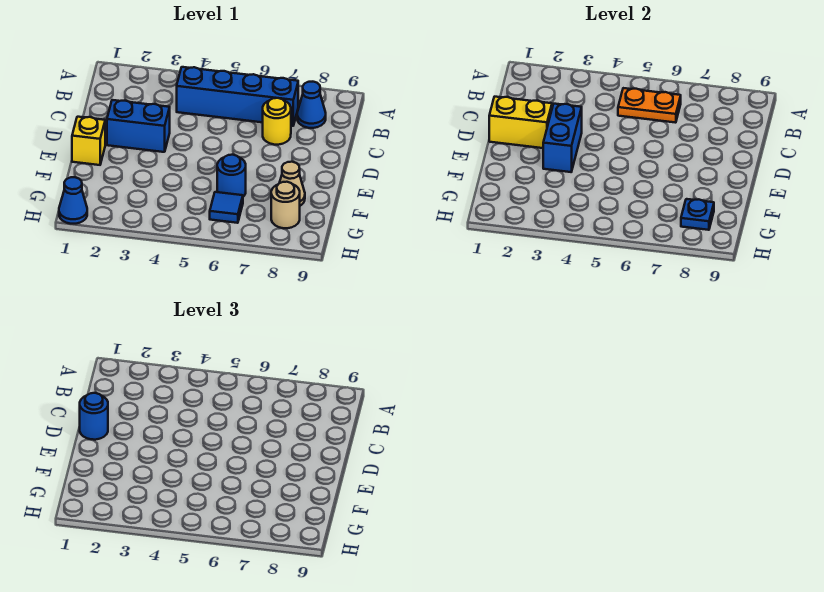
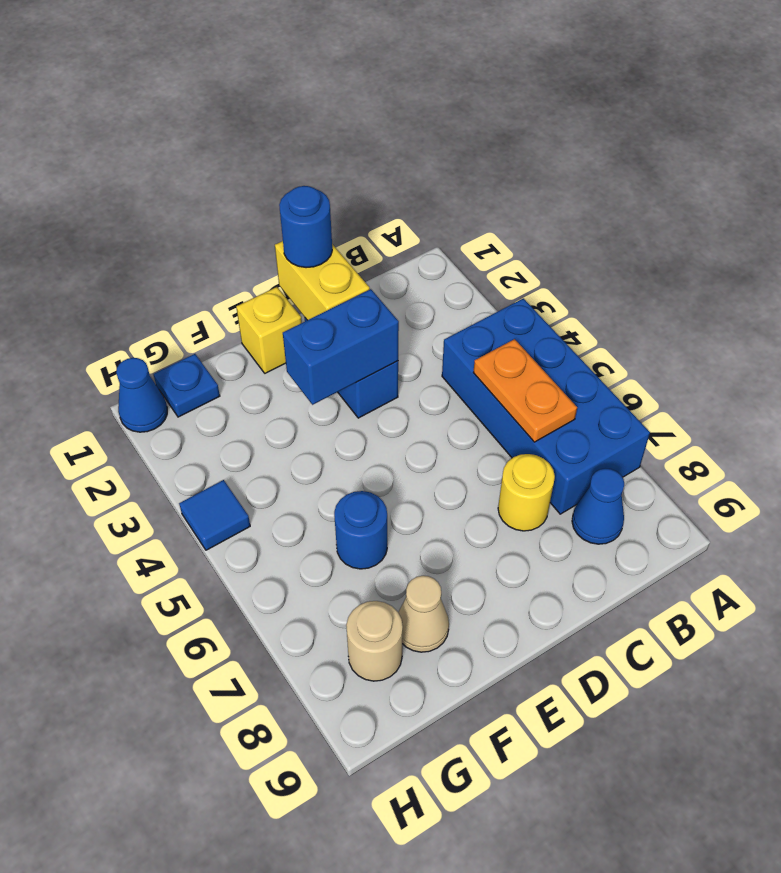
blue brick B4:B7 level 1 -> blue brick A4:B7 level 1
blue tile G6 level 1 -> blue tile H4 level 1
blue plate G8 level 2 -> blue plate G1 level 1

